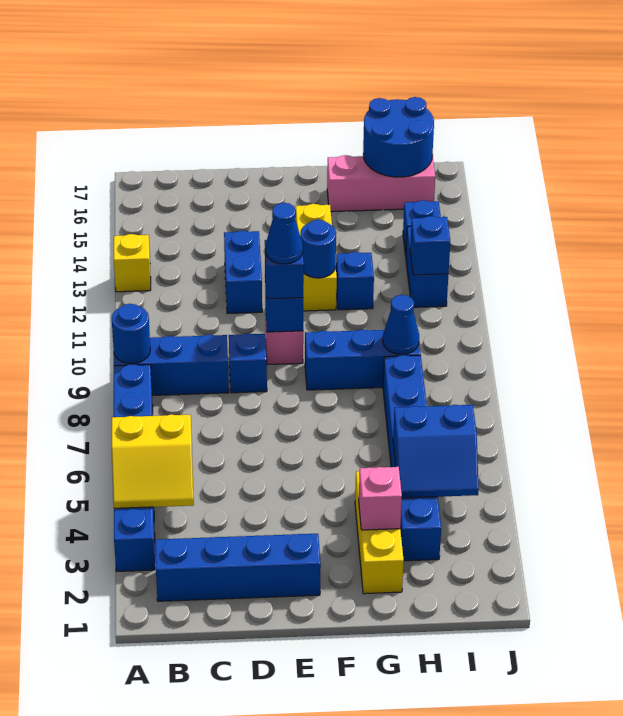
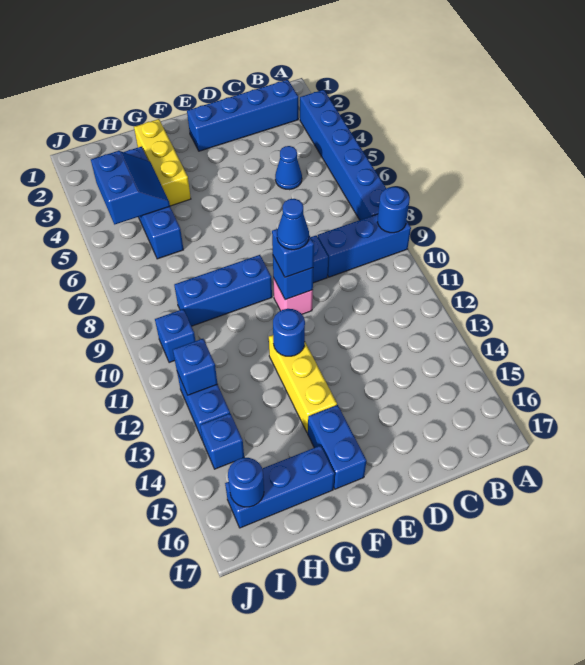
yellow slope A4:B5 level 2 top 5 -> none
yellow brick A13 level 1 -> none
blue brick D12:D13 level 1 -> blue brick F15:F16 level 1
pink brick G3 level 2 -> none
blue brick G12 level 1 -> blue brick I10 level 1
pink brick G16:I16 level 1 -> blue brick G16:I16 level 1
blue brick H3:H8 level 1 -> blue brick H3:H6 level 1
blue slope H4:I5 level 2 top 5 -> blue slope H4:I5 level 2 top I
blue cone H9 level 2 -> blue cone C5 level 1
blue round brick H16:I17 level 2 -> blue round brick I16 level 2

